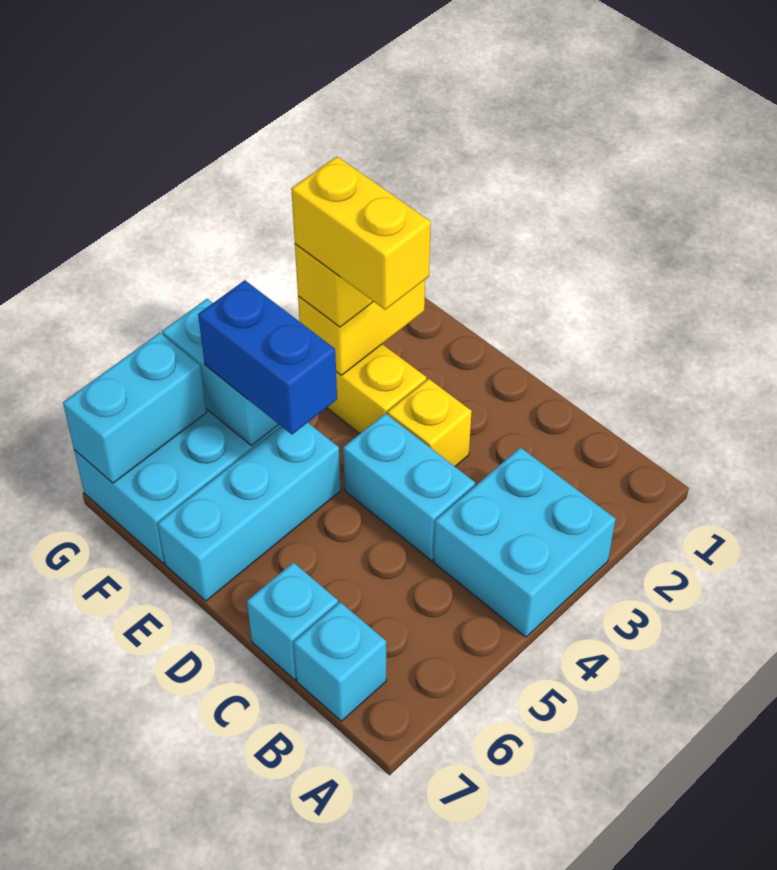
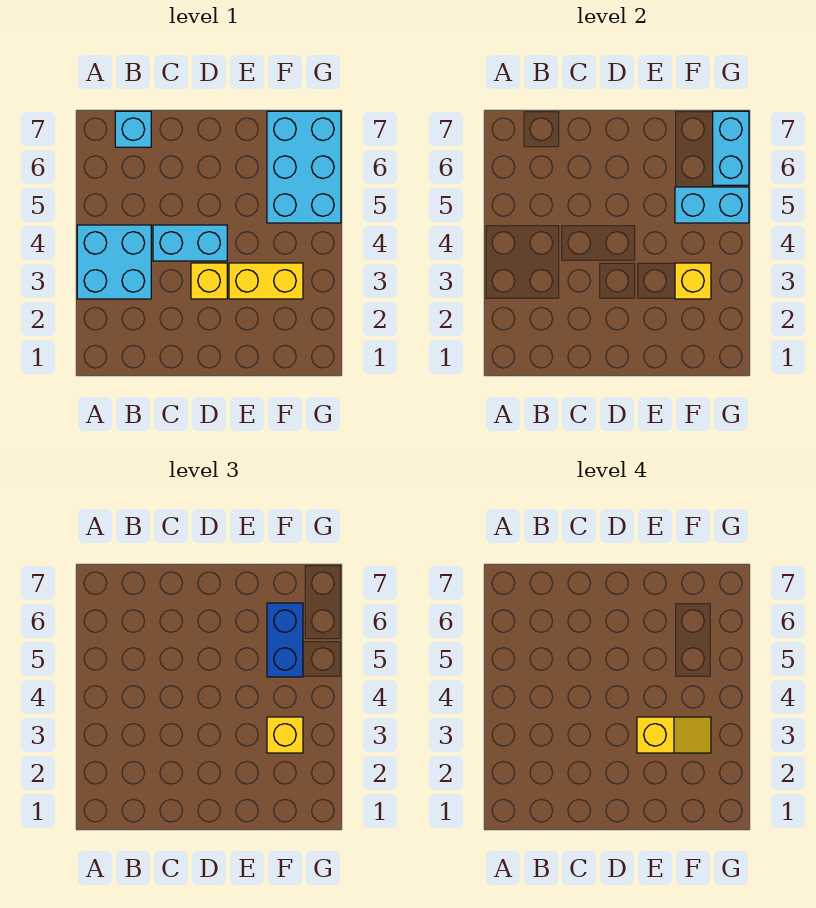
cyan brick C7 level 1 -> none
yellow brick E3:F3 level 4 -> yellow slope E3:F3 level 4 top E
cyan brick E5:E7 level 1 -> none
blue brick E5:F5 level 3 -> blue brick F5:F6 level 3
yellow brick F2:F3 level 2 -> yellow brick F3 level 2

